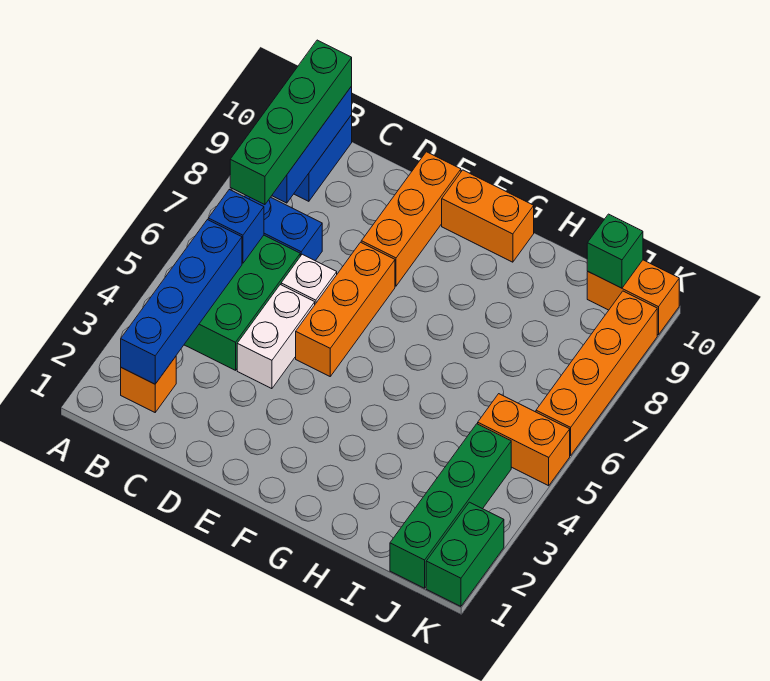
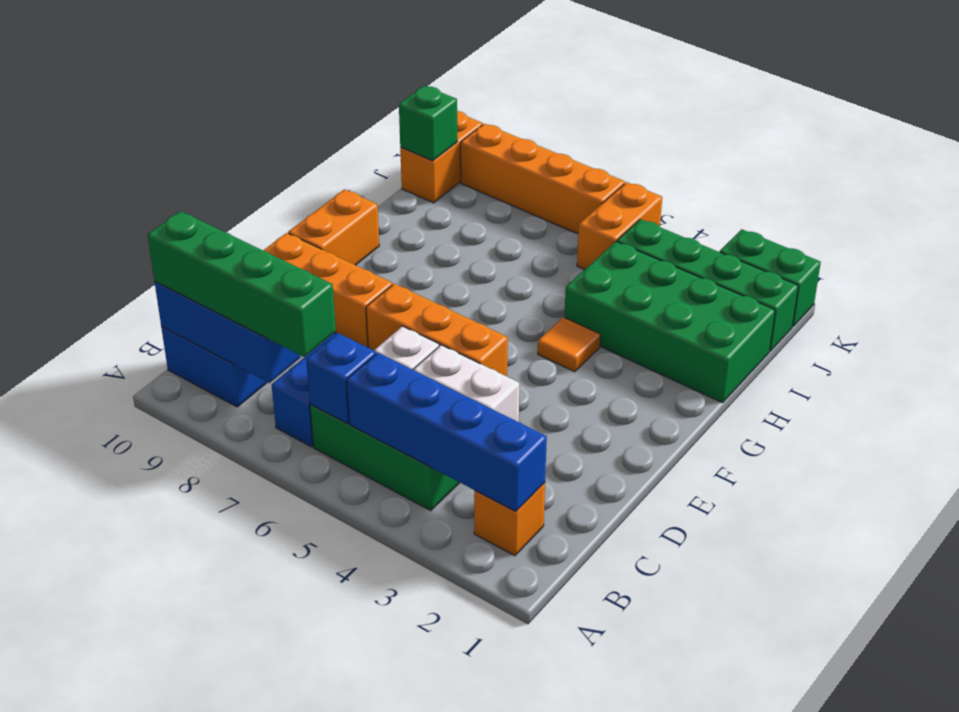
none -> orange tile G4 level 1
none -> green brick H1:I4 level 1

